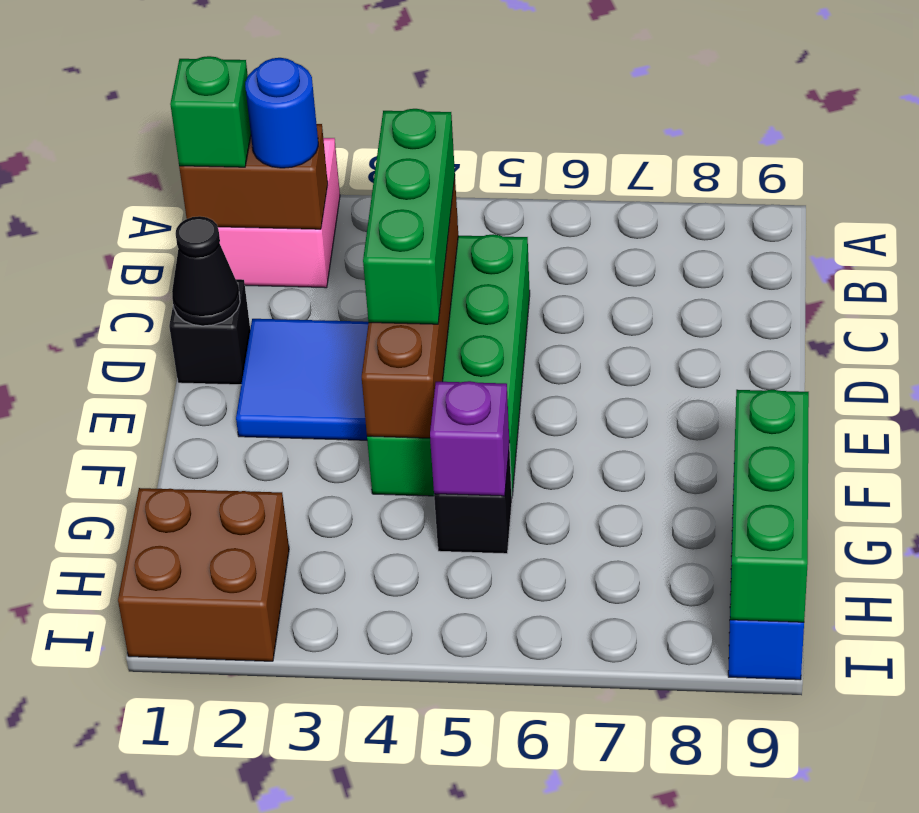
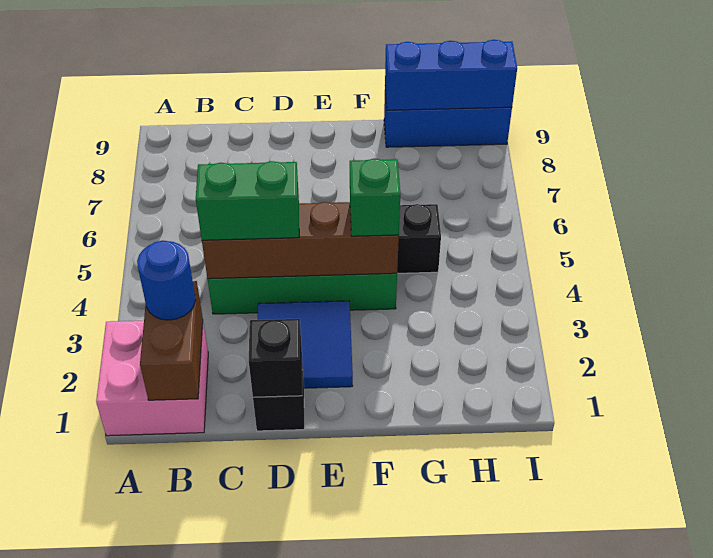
green brick B1 level 3 -> green brick F4 level 3
green brick C4:E4 level 3 -> green brick C4:D4 level 3
black cone D1 level 2 -> black brick D1 level 2
purple brick G5 level 2 -> none
green brick G9:I9 level 2 -> blue brick G9:I9 level 2
brown brick H1:I2 level 1 -> none

